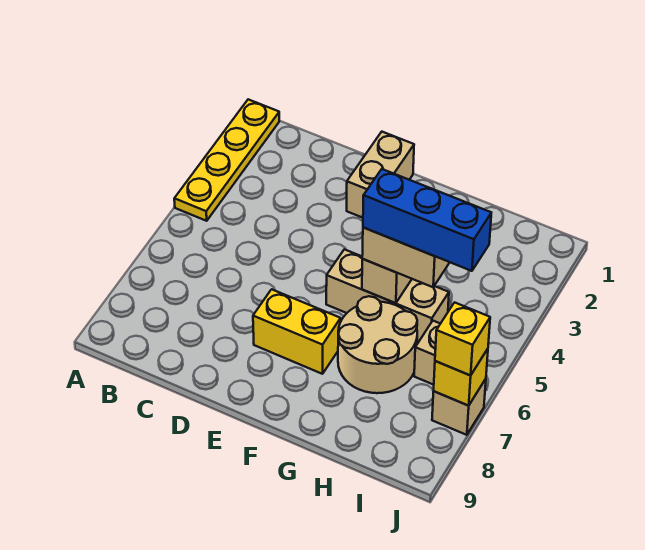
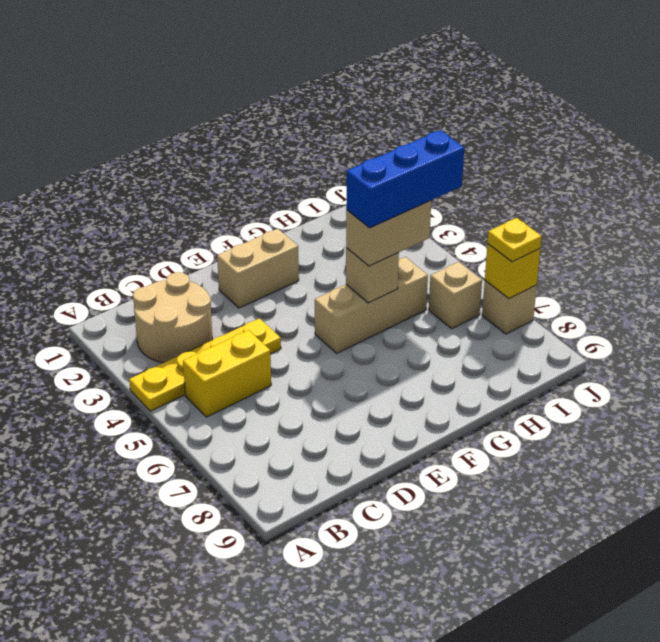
yellow plate A1:A4 level 1 -> yellow plate A4:D4 level 1
tan brick E1:E2 level 1 -> tan brick E2:F2 level 1
yellow brick E7:F7 level 1 -> yellow brick B5:C5 level 1
tan round brick G6:H7 level 1 -> tan round brick B2:C3 level 1
yellow brick J7 level 3 -> yellow plate J7 level 3

